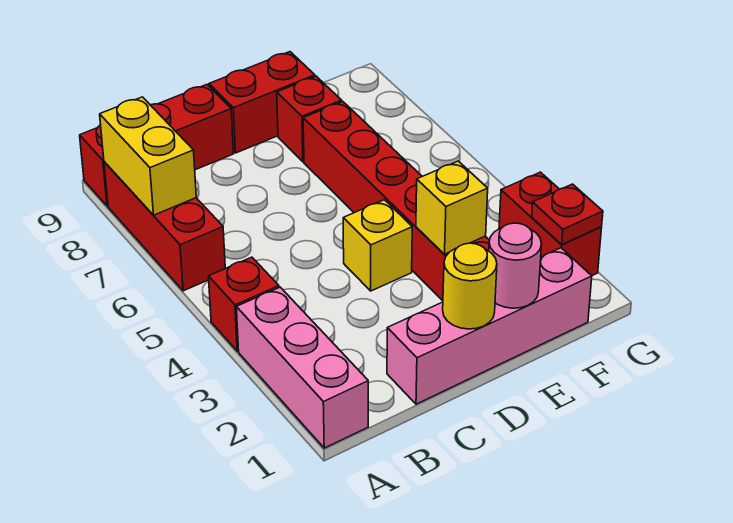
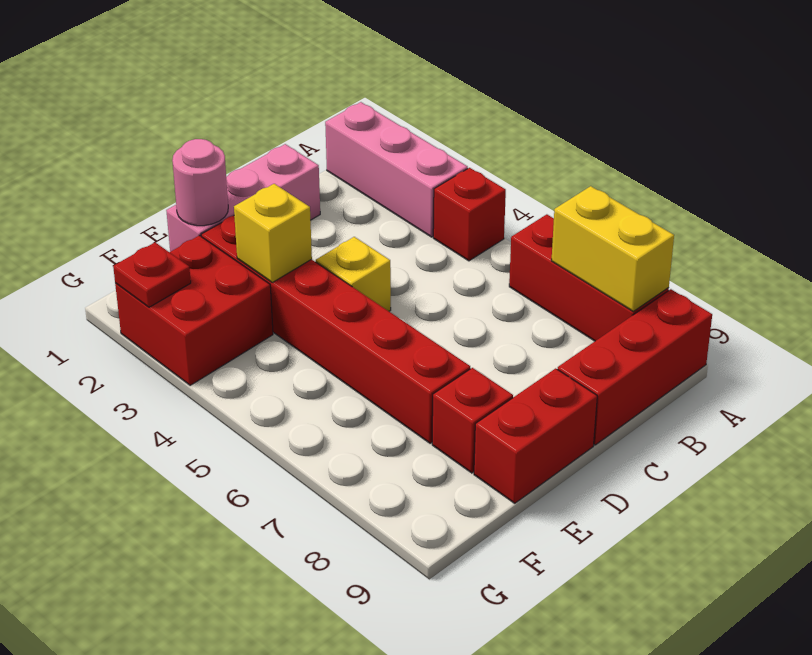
pink brick C1:F1 level 1 -> pink brick C1:E1 level 1
yellow round brick D1 level 2 -> none
red brick G2:G3 level 1 -> red brick F2:G3 level 1

